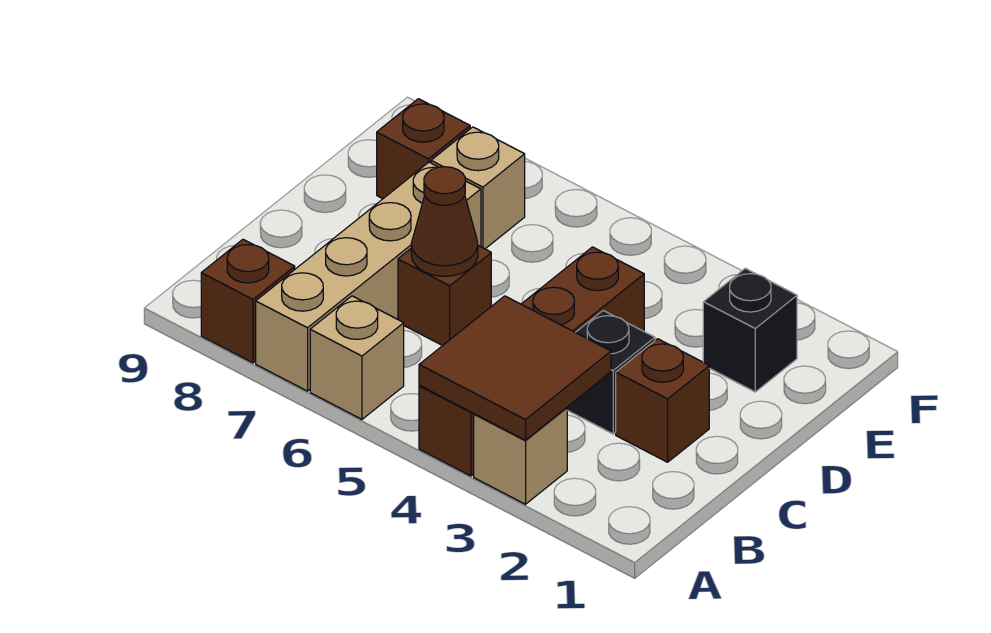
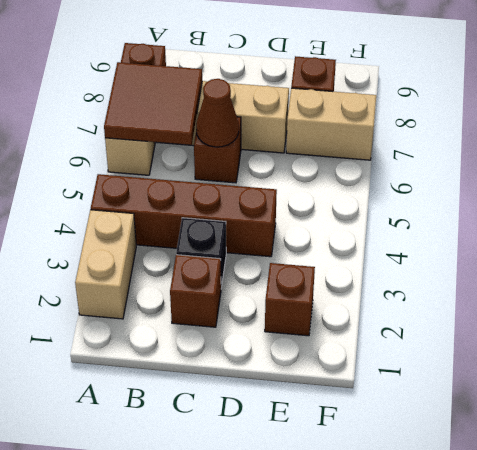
tan brick A3 level 1 -> tan brick A2:A3 level 1
brown tile A3:B4 level 2 -> brown tile A6:B7 level 2
black brick E2 level 1 -> brown brick E2 level 1
tan brick E7 level 1 -> tan brick E7:F7 level 1

